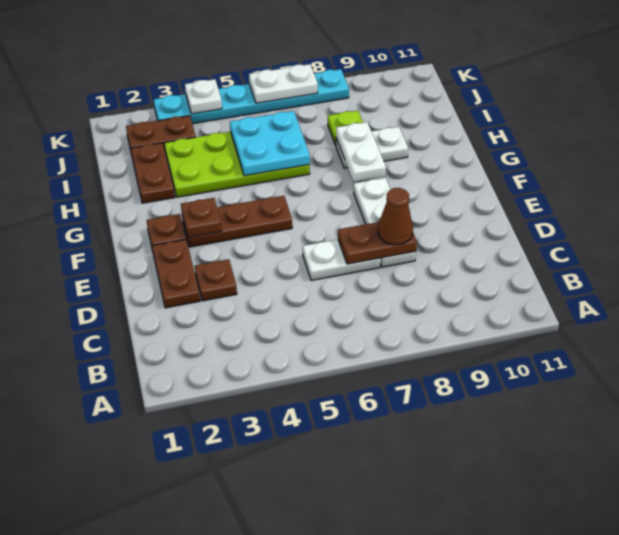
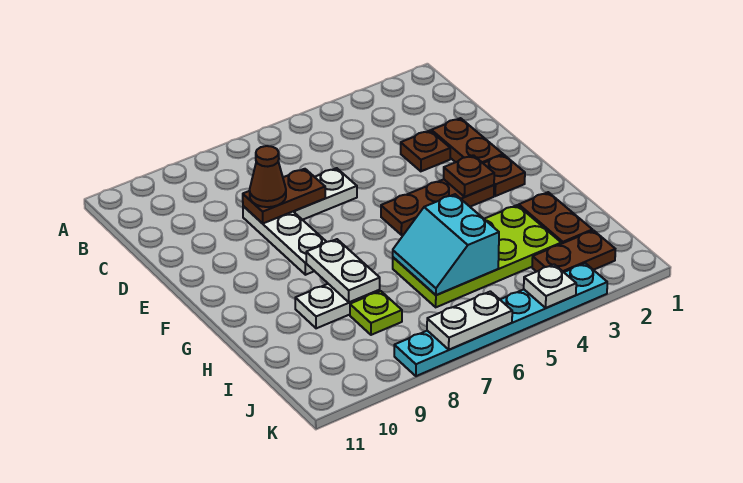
cyan plate H5:I6 level 2 -> cyan slope H5:I6 level 2 top 5

